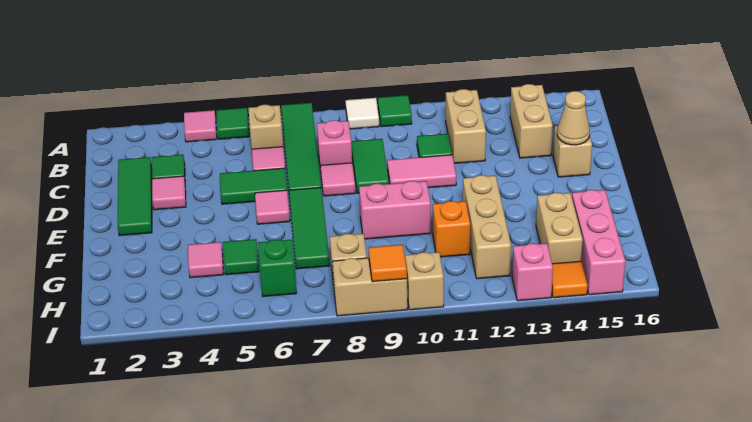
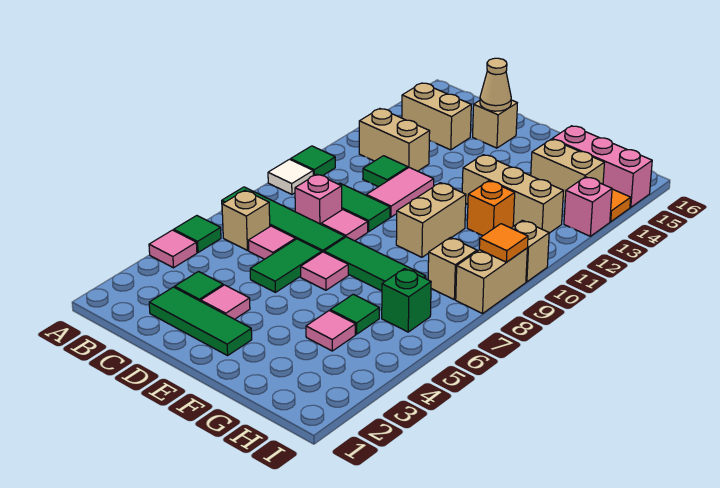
pink brick F9:F10 level 1 -> tan brick F9:F10 level 1

